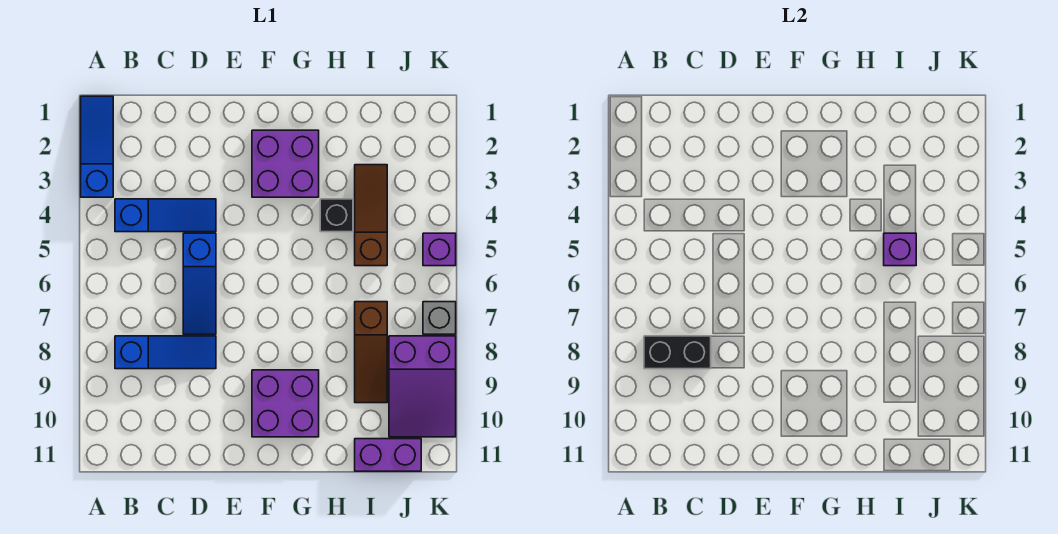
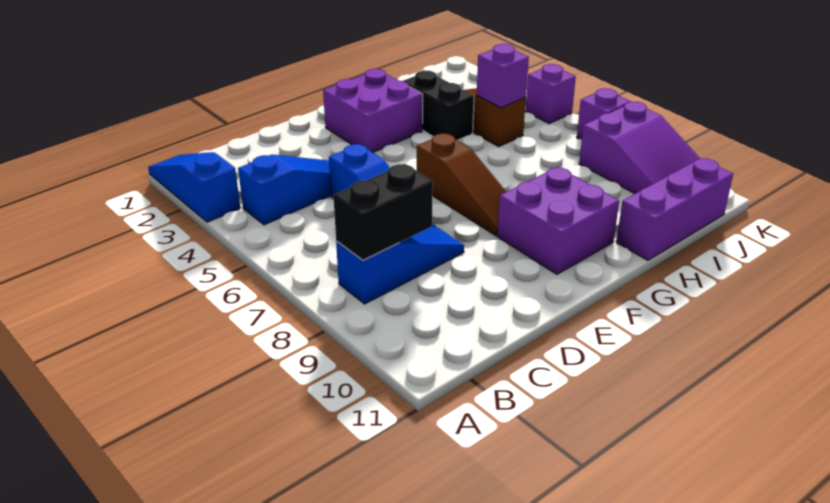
black brick H4 level 1 -> black brick H3:H4 level 1
brown slope I7:I9 level 1 top 7 -> brown slope F6:F8 level 1 top 6
purple brick I11:J11 level 1 -> purple brick H11:J11 level 1
grey brick K7 level 1 -> purple brick K7 level 1

